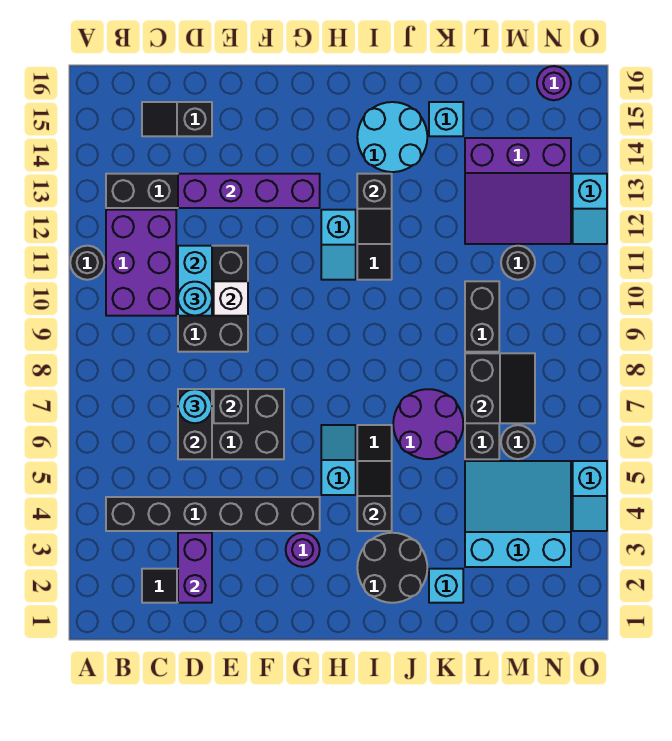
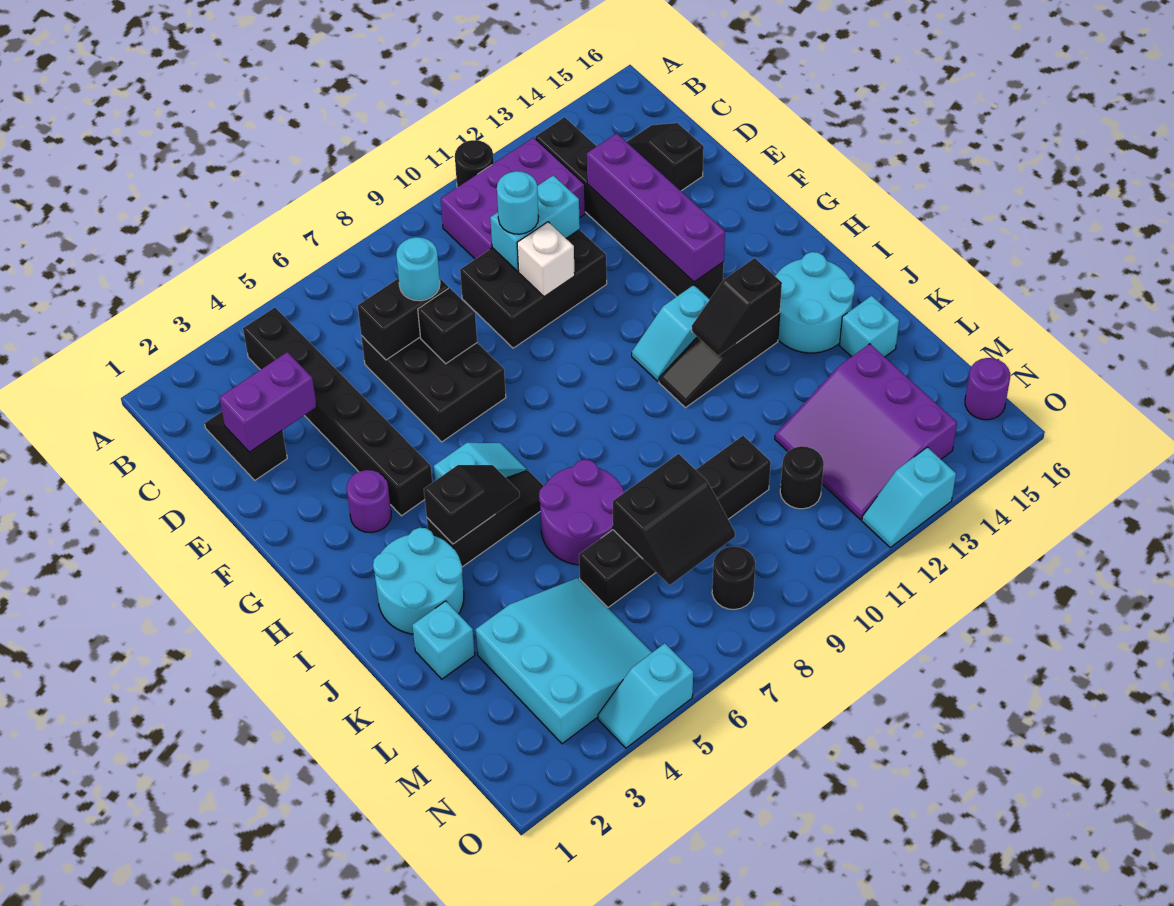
black round brick I2:J3 level 1 -> cyan round brick I2:J3 level 1
black round brick M6 level 1 -> black round brick N8 level 1

